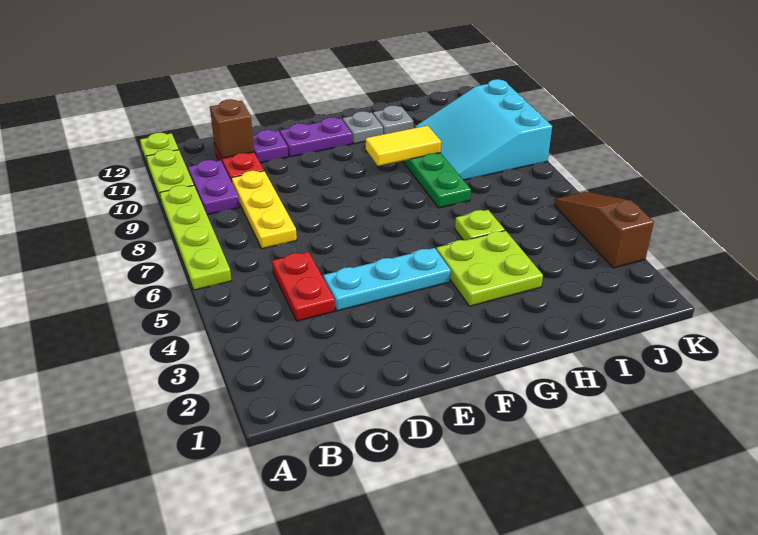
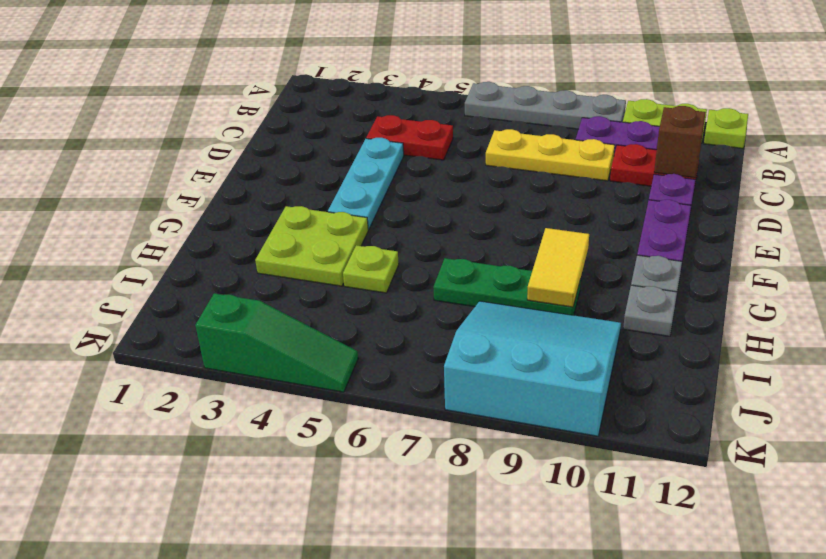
lime plate A6:A9 level 1 -> grey plate A6:A9 level 1
brown slope K3:K5 level 1 top 3 -> green slope K3:K5 level 1 top 3

